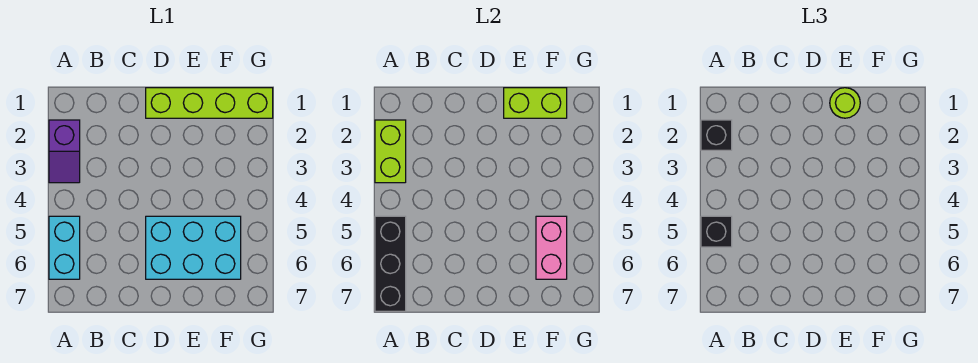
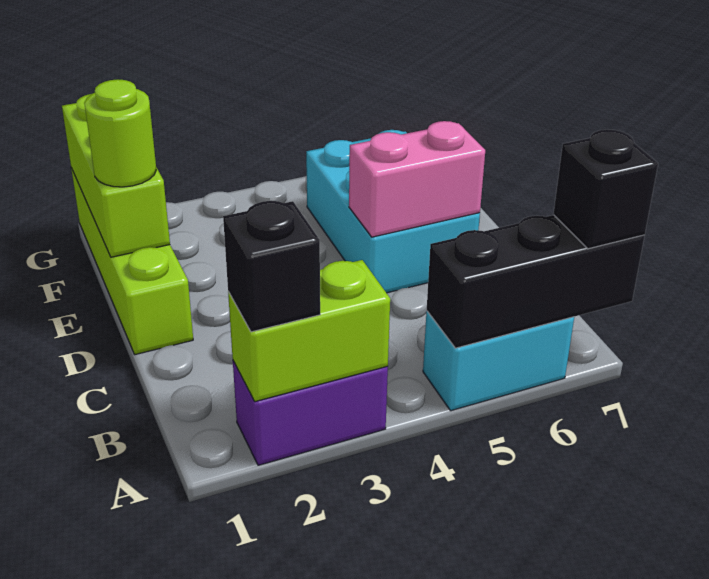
purple slope A2:A3 level 1 top 2 -> purple brick A2:A3 level 1
black brick A5 level 3 -> black brick A7 level 3
lime brick E1:F1 level 2 -> lime brick E1:G1 level 2
pink brick F5:F6 level 2 -> pink brick D5:D6 level 2

